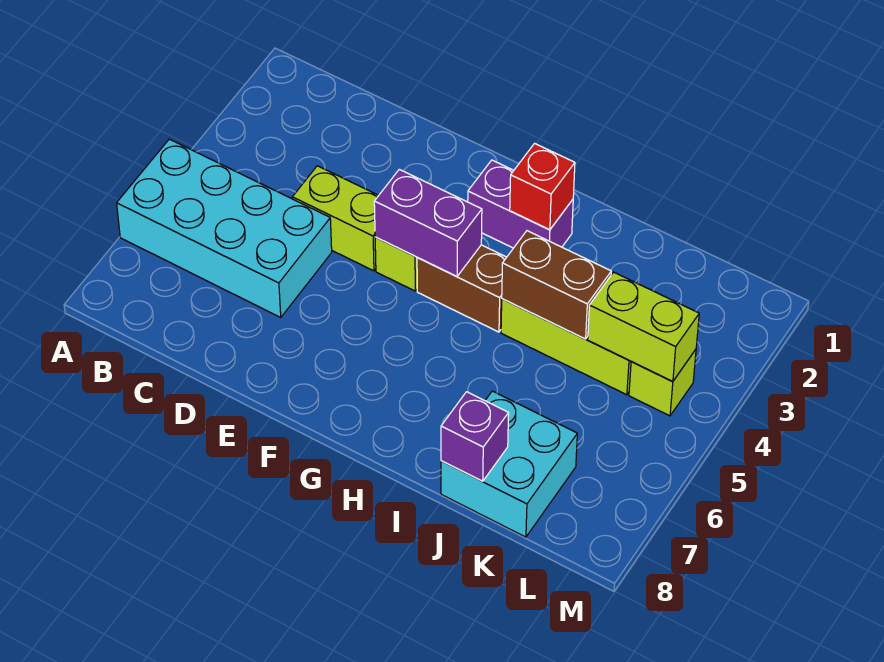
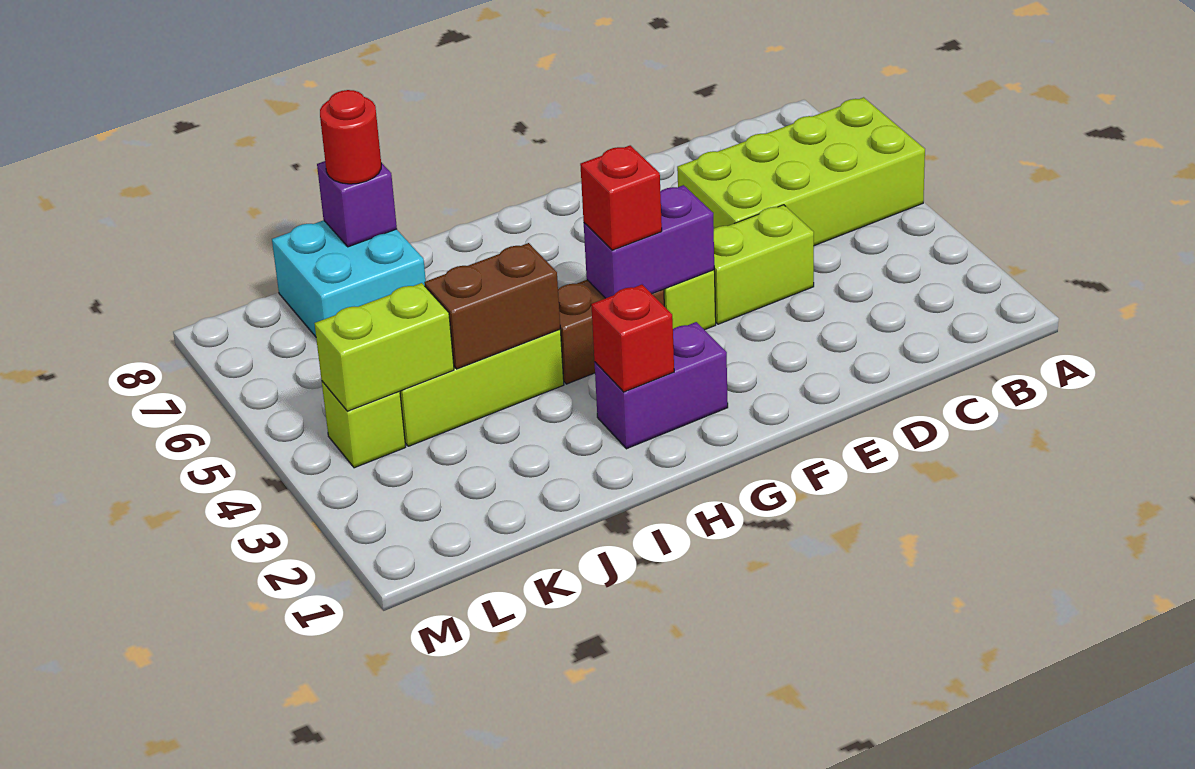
cyan brick A5:D6 level 1 -> lime brick A5:D6 level 1
none -> red brick G4 level 3
none -> red round brick J8 level 3

